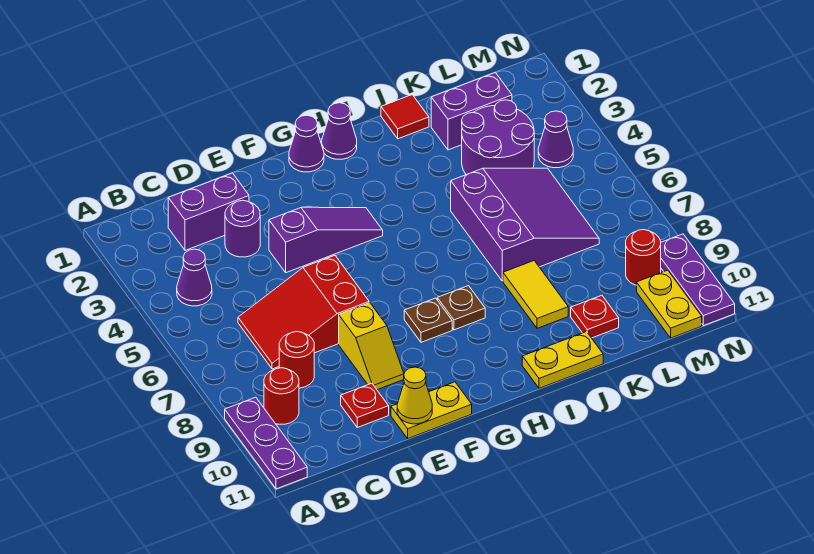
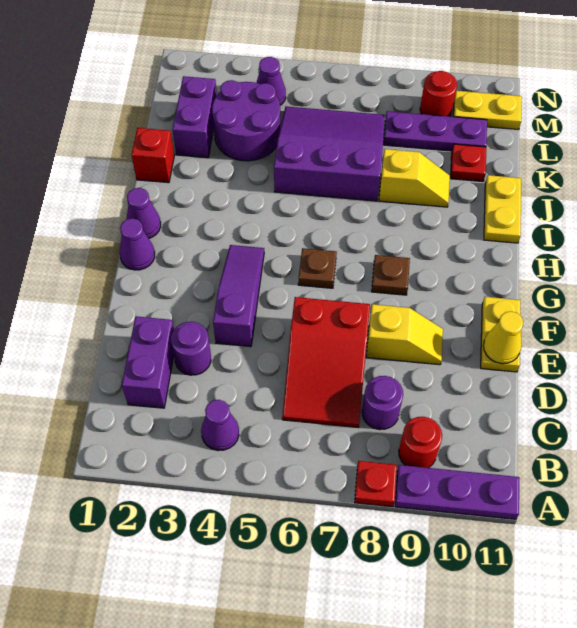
red round brick C8 level 1 -> purple round brick C8 level 1
red plate D10 level 1 -> red plate A8 level 1
brown plate H8 level 1 -> brown plate G6 level 1
red tile J1 level 1 -> red brick J1 level 1
yellow tile J8:J9 level 1 -> yellow slope J8:J9 level 1 top 8
purple plate N9:N11 level 1 -> purple plate L8:L10 level 1

